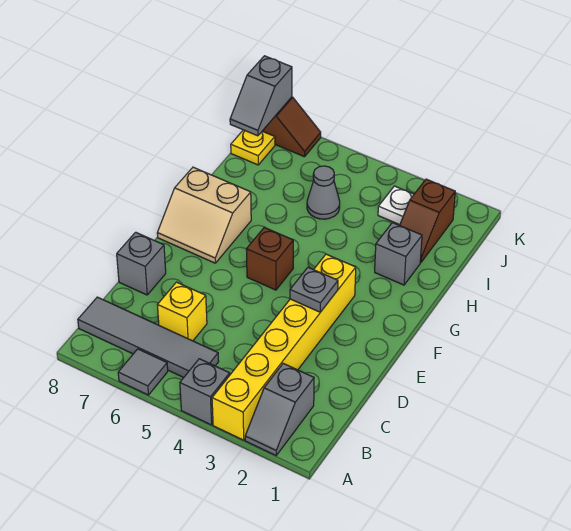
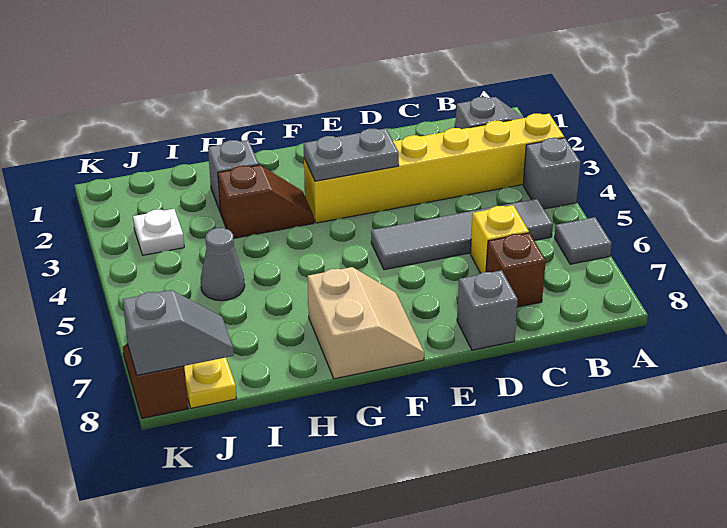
grey tile B5:B8 level 1 -> grey tile B5:E5 level 1
grey plate E3 level 2 -> grey plate E3:F3 level 2
brown brick F5 level 1 -> brown brick C7 level 1
brown slope I2:J2 level 1 top J -> brown slope G3:H3 level 1 top H

